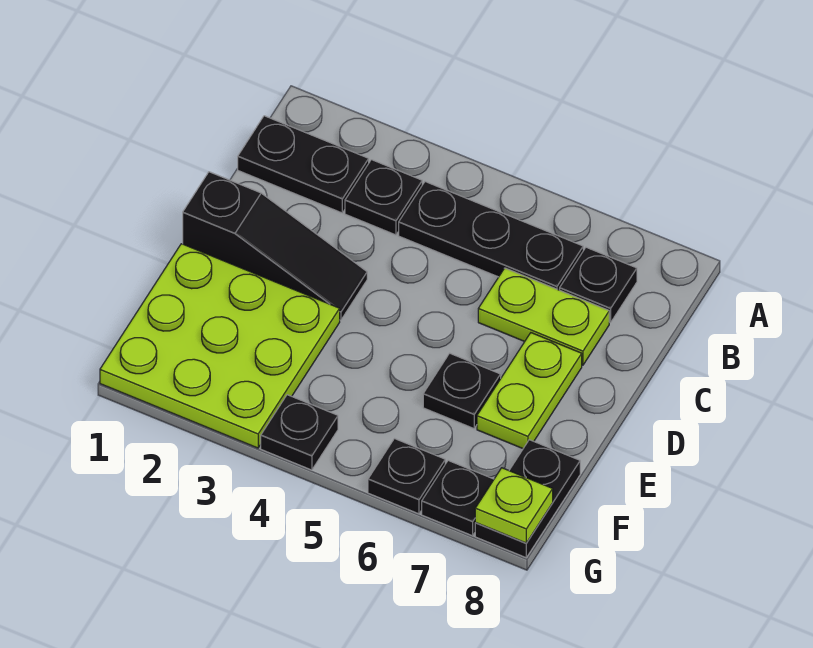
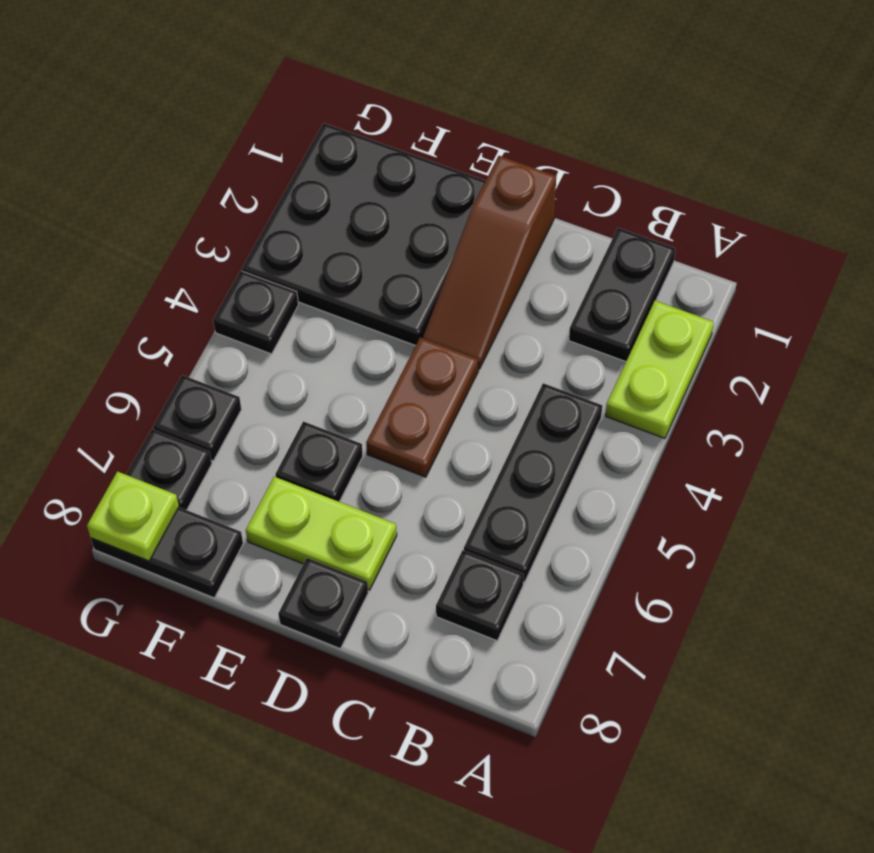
black plate B3 level 1 -> black plate D8 level 1
lime plate C6:C7 level 1 -> lime plate A2:A3 level 1
black slope D1:D3 level 1 top 1 -> brown slope D1:D3 level 1 top 1
none -> brown plate D4:D5 level 1
lime plate E1:G3 level 1 -> black plate E1:G3 level 1

